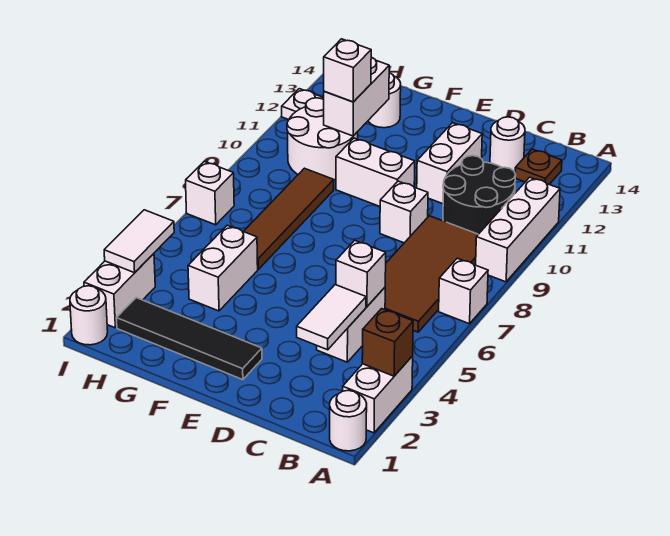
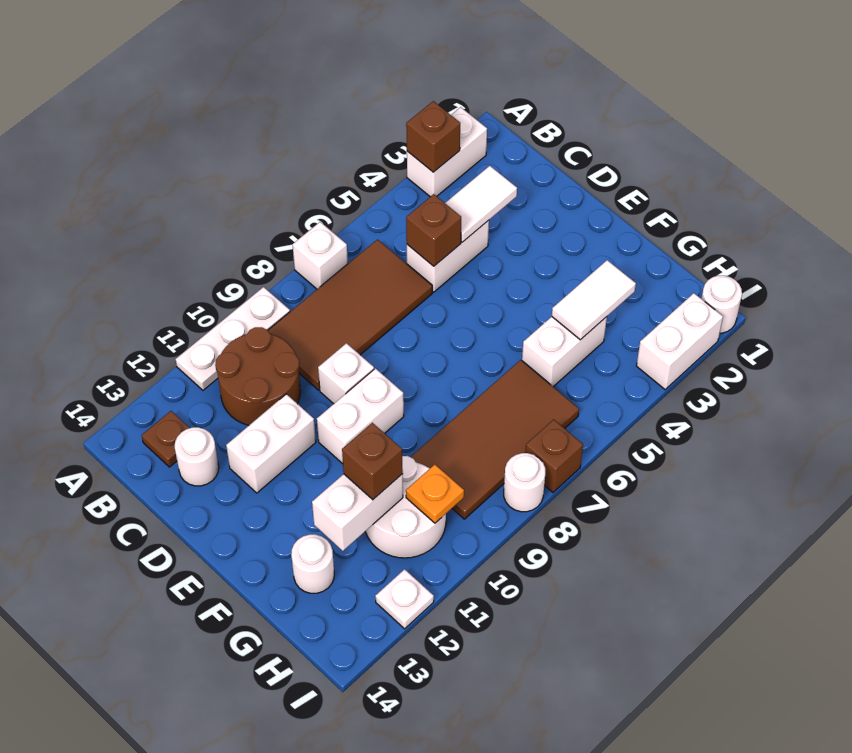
white round brick A1 level 1 -> white round brick I8 level 1
white brick A9:A11 level 1 -> white plate A9:A11 level 1
black round brick B10:C11 level 1 -> brown round brick B10:C11 level 1
white brick C5 level 2 -> brown brick C5 level 2
black tile E2:H2 level 1 -> none
white brick E10:F10 level 1 -> white brick E9:E10 level 1
brown tile G6:G9 level 1 -> brown tile G6:H9 level 1
white brick G11 level 3 -> brown brick G11 level 3
none -> orange plate H10 level 2
white tile I3:I4 level 2 -> white tile G3:G4 level 2
white brick I7 level 1 -> brown brick I7 level 1

